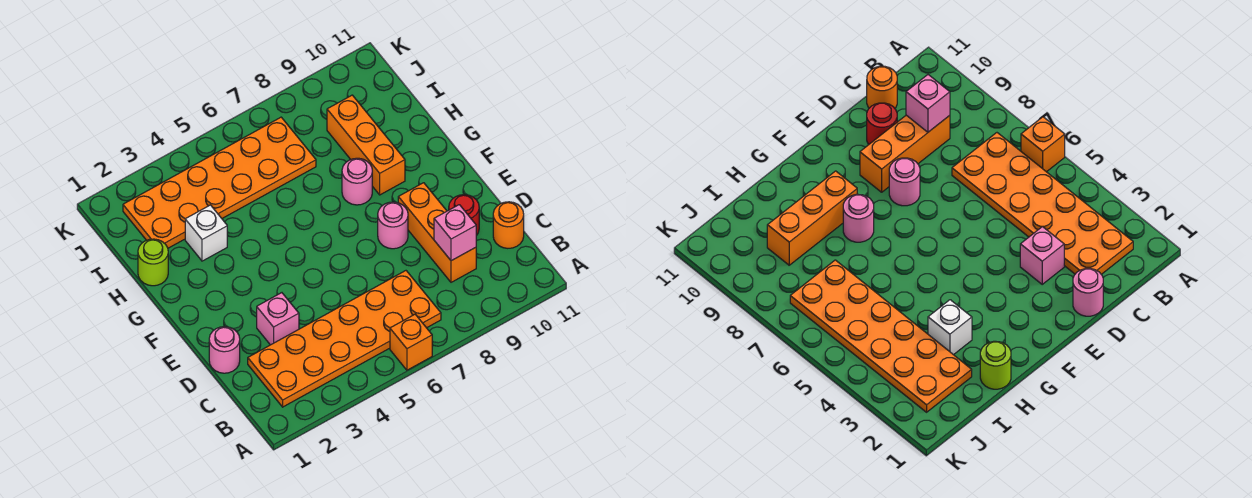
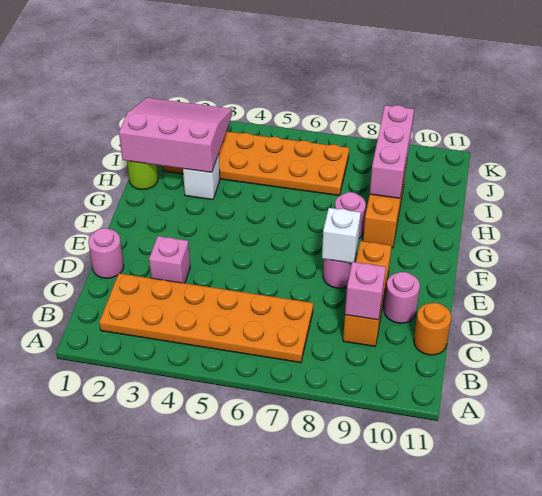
orange brick A6 level 1 -> none
red round brick D10 level 1 -> pink round brick D10 level 1
none -> white brick E8 level 2
none -> pink slope H1:J3 level 2 top H
none -> pink brick H9:J9 level 2

